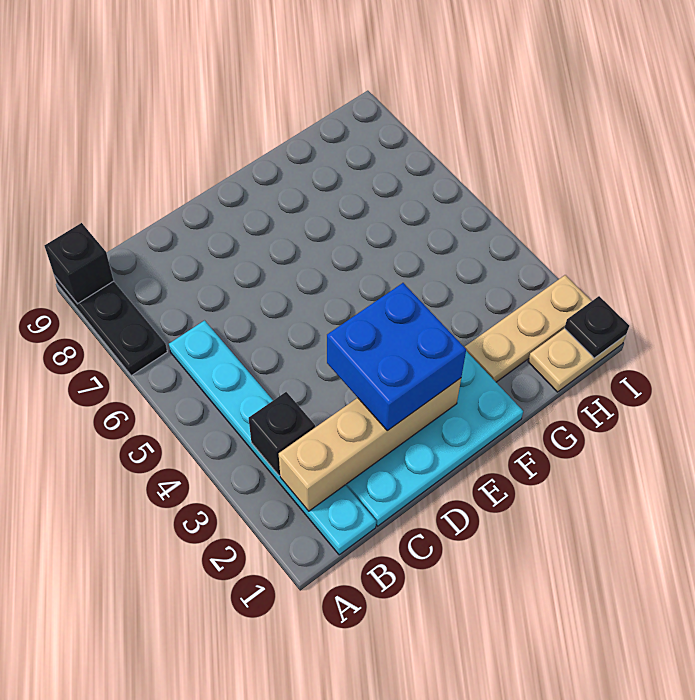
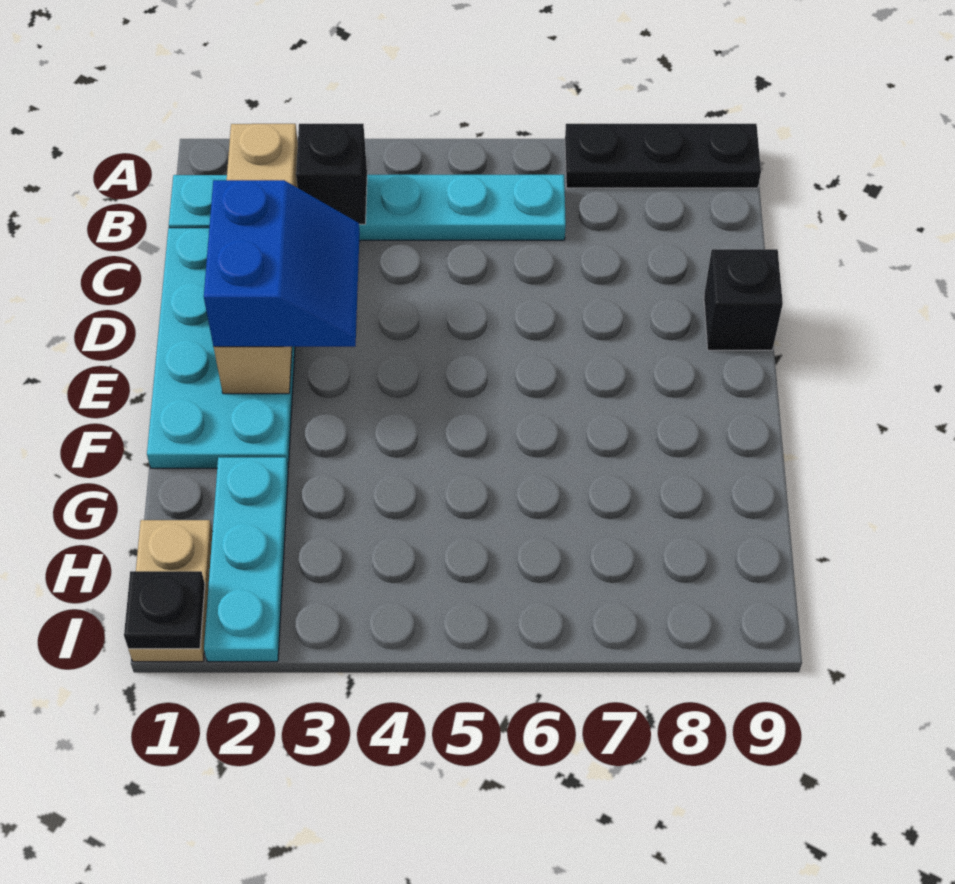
black brick A9 level 2 -> black brick D9 level 1
blue brick D2:E3 level 3 -> blue slope D2:E3 level 3 top 2
tan plate G2:I2 level 1 -> cyan plate G2:I2 level 1

